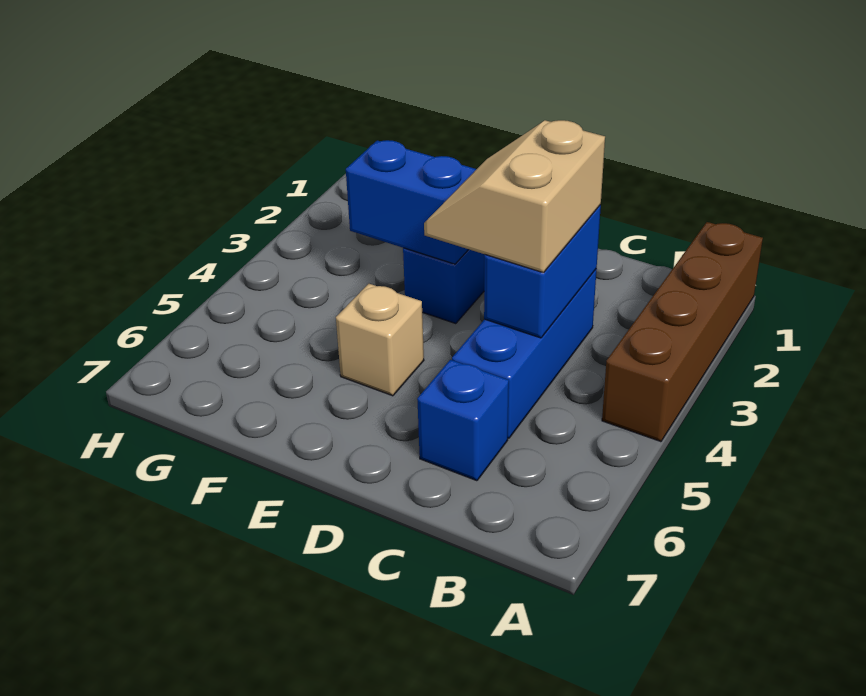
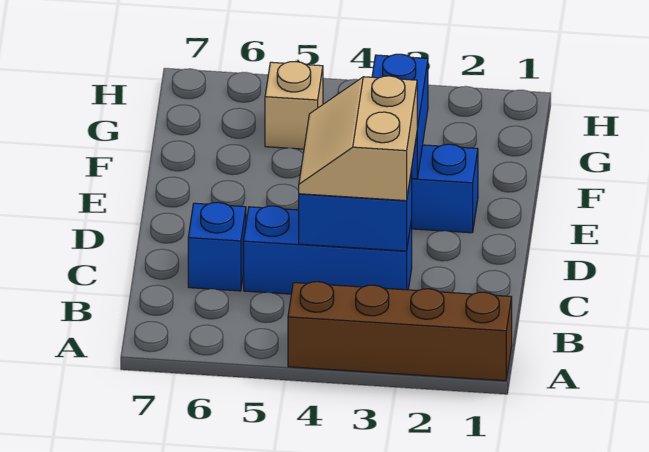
tan slope C3:D4 level 3 top C -> tan slope C3:D4 level 3 top 3
tan brick E5 level 1 -> tan brick G5 level 1

